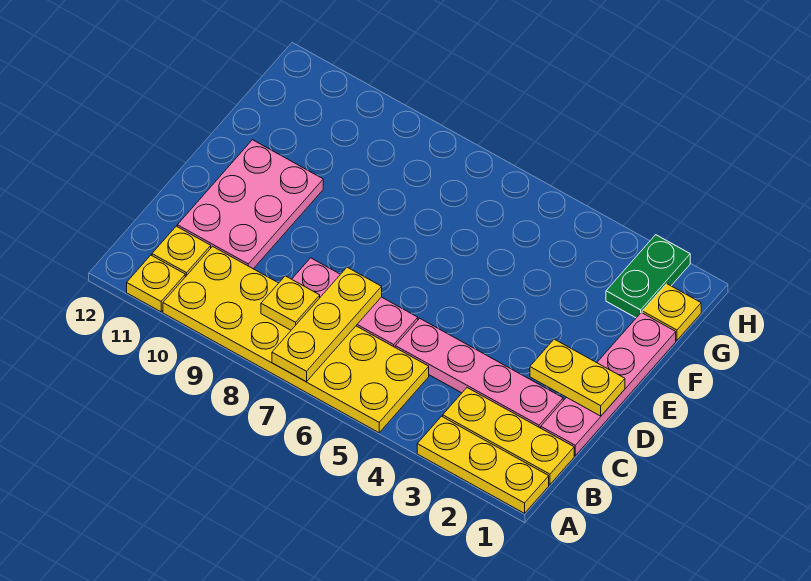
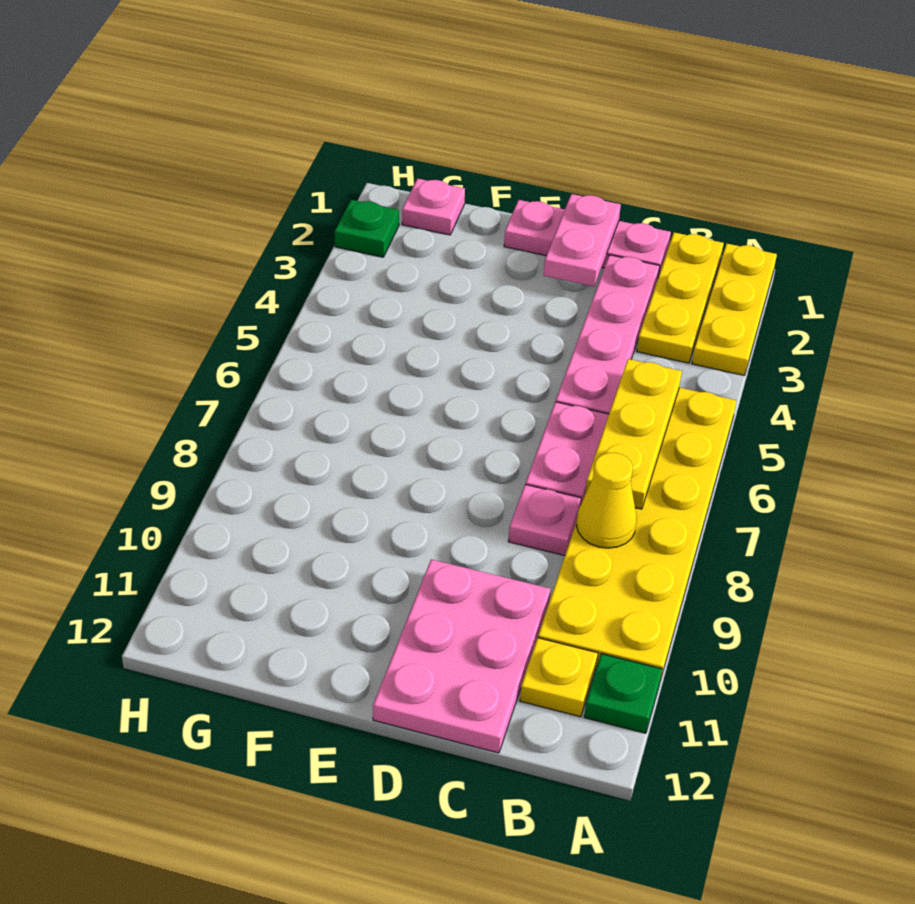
yellow plate A7:C7 level 2 -> yellow plate B5:B7 level 2
yellow plate A11 level 1 -> green plate A11 level 1
yellow plate B8 level 2 -> yellow cone B8 level 2
pink plate C1:F1 level 1 -> pink plate C1:E1 level 1
pink plate C10:E11 level 1 -> pink plate C10:D12 level 1
yellow plate D1:D2 level 2 -> pink plate D1:D2 level 2
yellow plate G1 level 1 -> pink plate G1 level 1
green plate G2:H2 level 1 -> green plate H2 level 1

